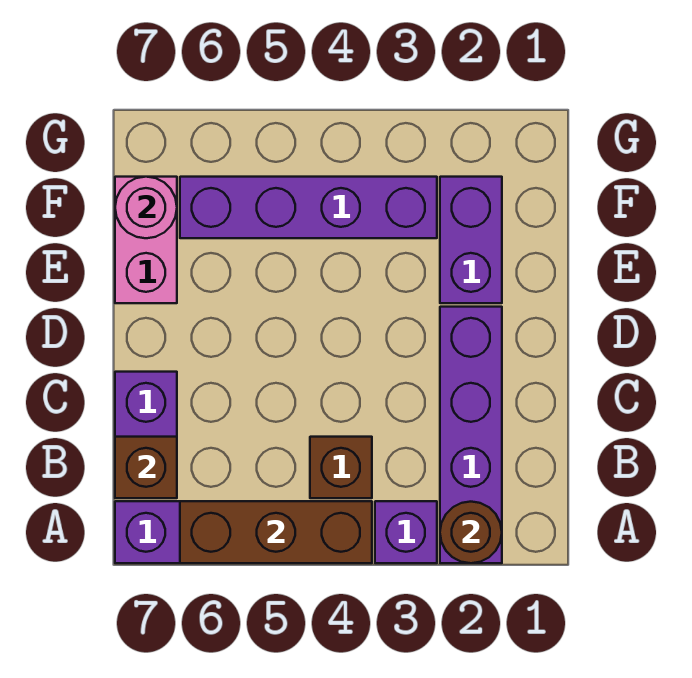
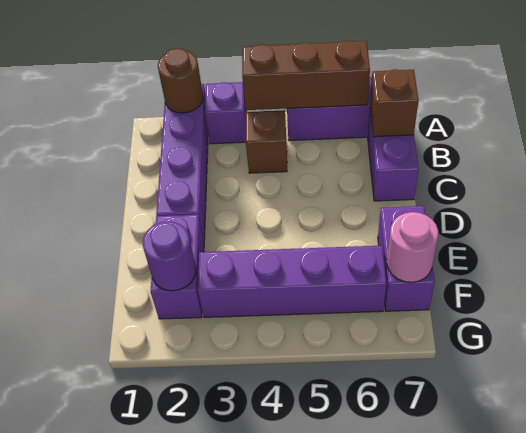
pink brick E7:F7 level 1 -> purple brick E7:F7 level 1
none -> purple round brick F2 level 2

